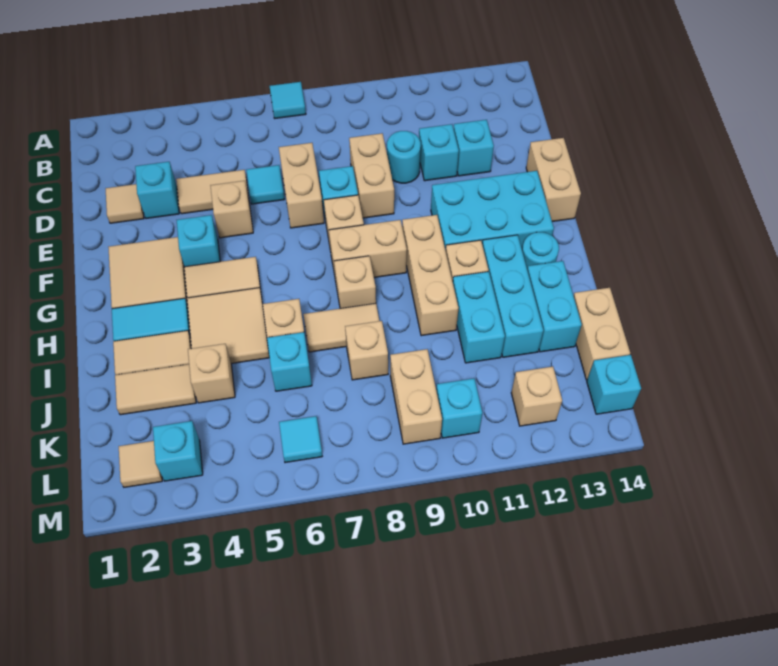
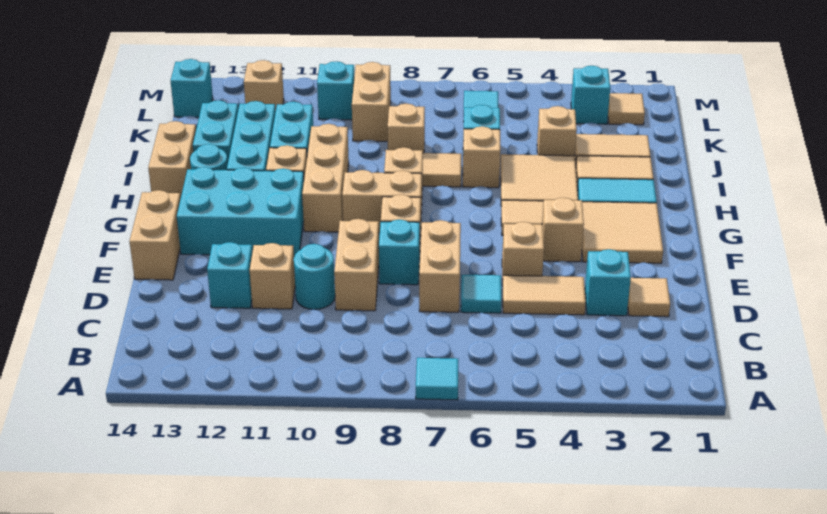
cyan brick D11 level 1 -> tan brick D11 level 1
cyan brick F4 level 1 -> tan brick F4 level 1
tan brick J14:K14 level 1 -> tan brick H14:I14 level 1

